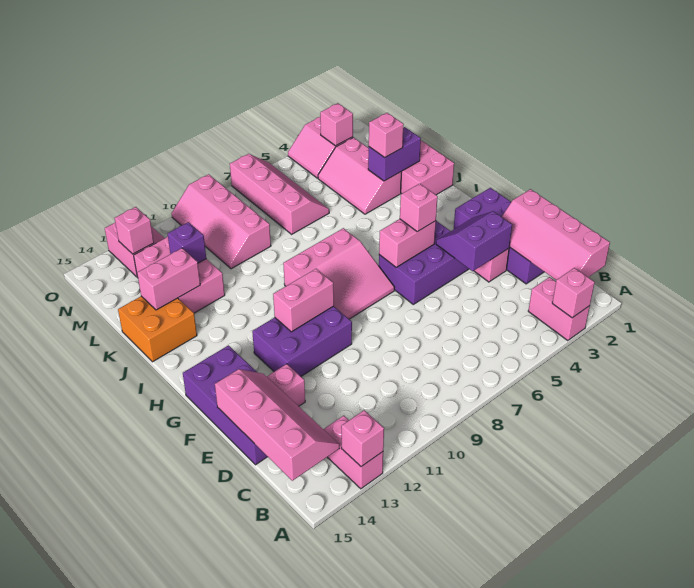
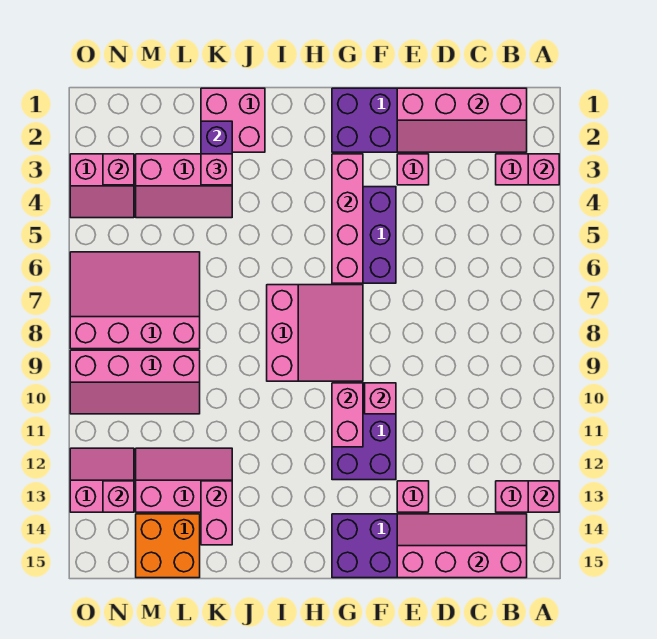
purple slope E3:F4 level 2 top E -> none
pink brick G5:G6 level 2 -> pink brick G3:G6 level 2
pink brick G5 level 3 -> pink brick F10 level 2
orange brick J14:K15 level 1 -> orange brick L14:M15 level 1
pink brick K12:M13 level 1 -> pink slope K12:M13 level 1 top 13
pink slope L6:O7 level 1 top 7 -> pink slope L6:O8 level 1 top 8
purple brick L12 level 2 -> none

